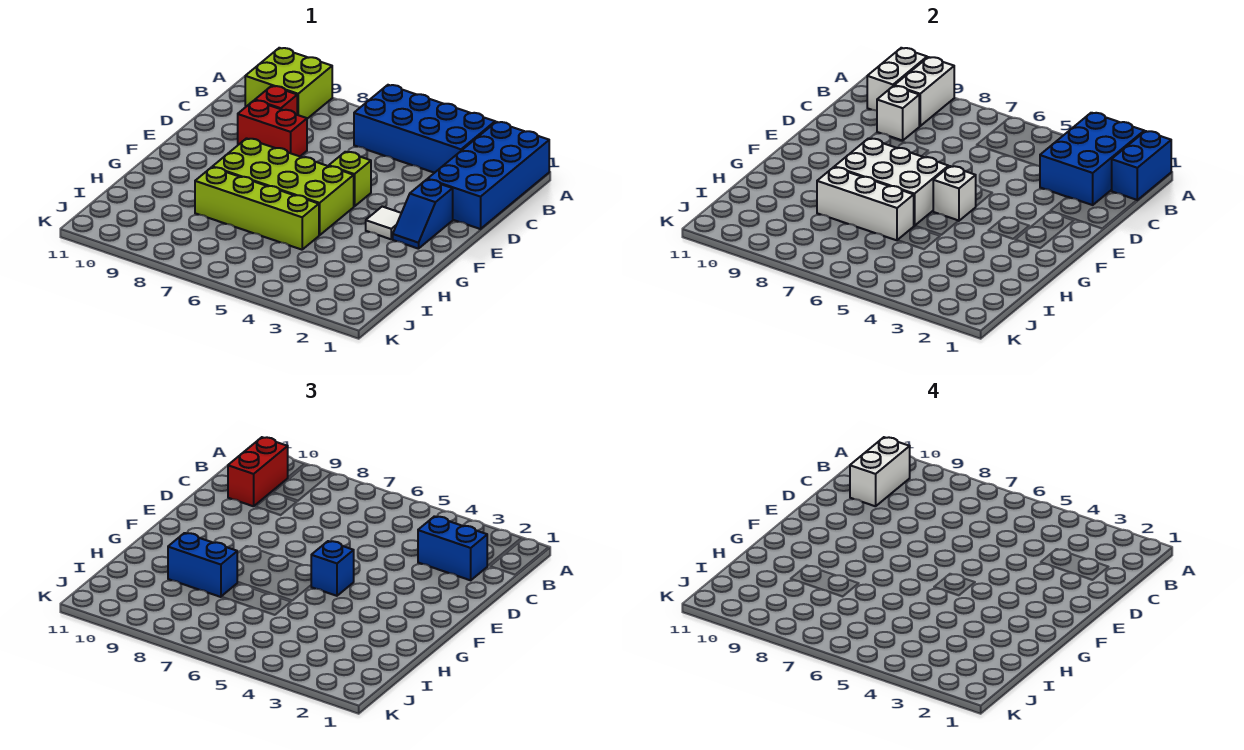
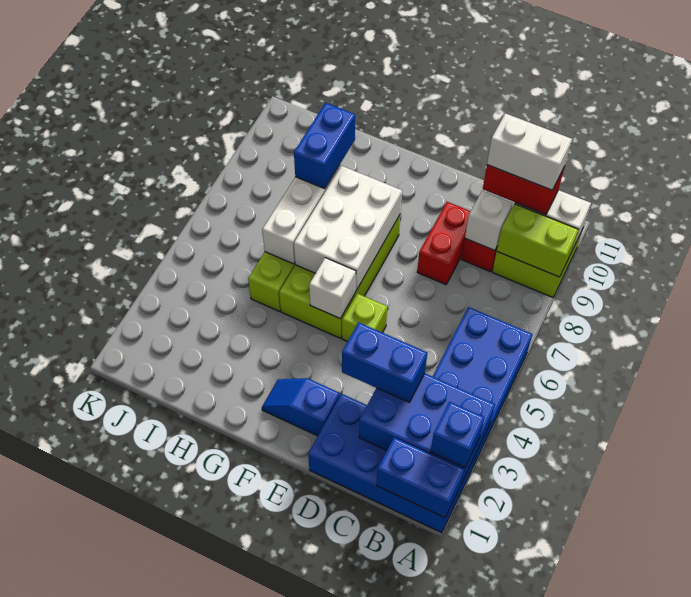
white brick A9:B9 level 2 -> lime brick A9:B9 level 2
blue brick C2:C3 level 3 -> blue brick C3:D3 level 3
white tile F3 level 1 -> none
blue brick F5 level 3 -> blue brick A2 level 3

